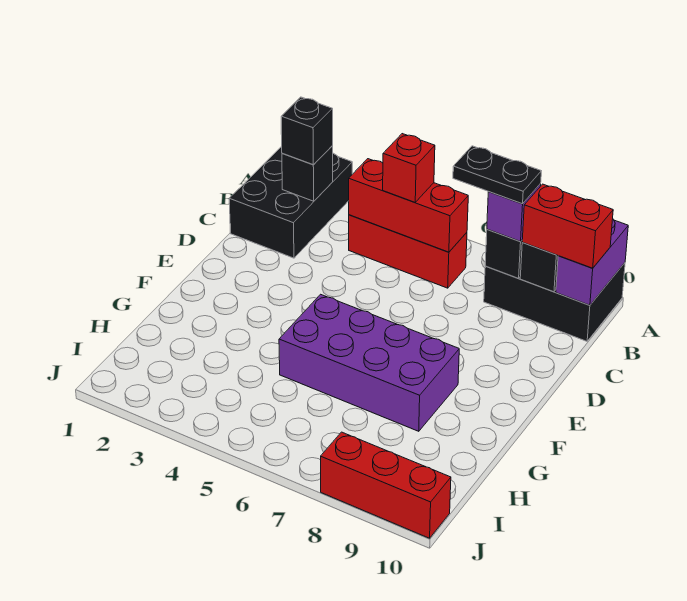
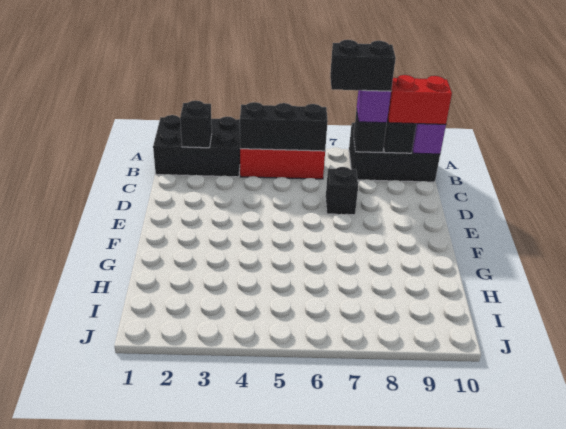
black brick A1:C2 level 1 -> black brick A1:B3 level 1
black brick B2 level 3 -> black brick D7 level 1
red brick B4:B6 level 2 -> black brick B4:B6 level 2
red brick B5 level 3 -> none
black plate B7:B8 level 4 -> black brick B7:B8 level 4
purple brick F5:G8 level 1 -> none
red brick J8:J10 level 1 -> none

